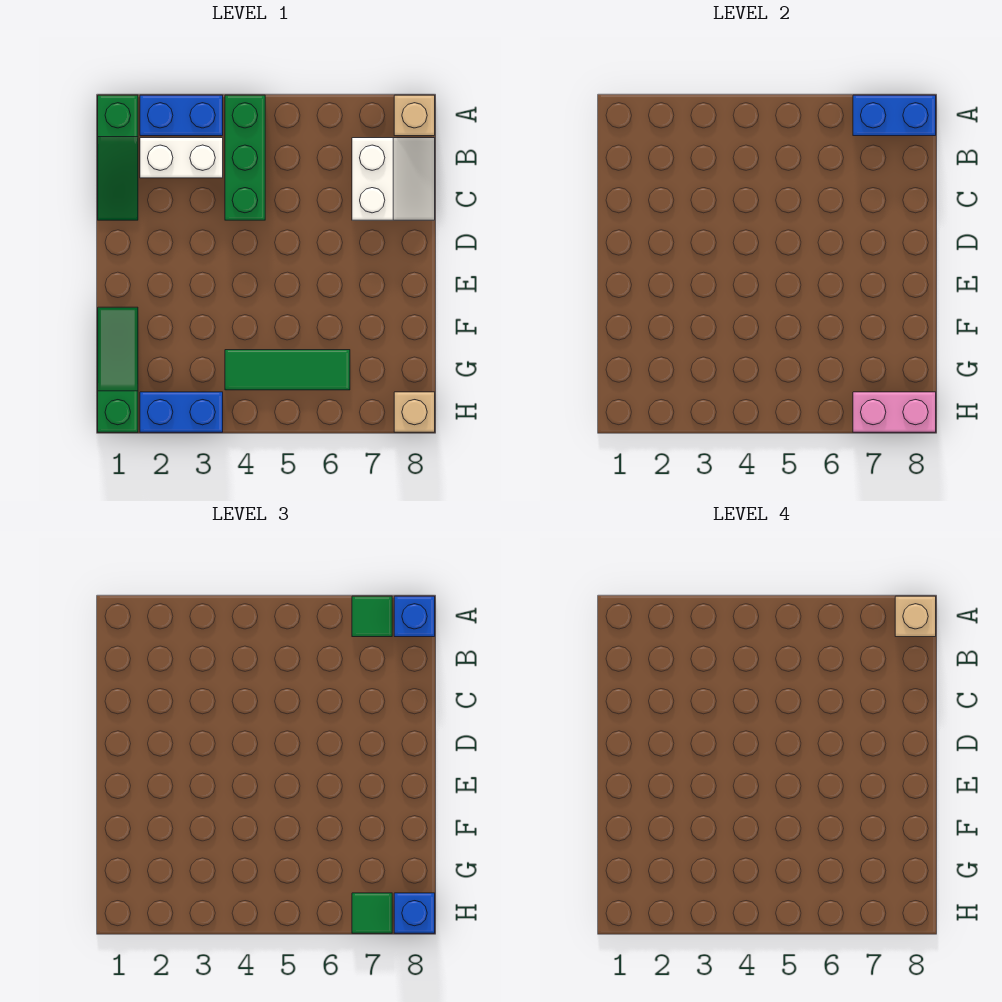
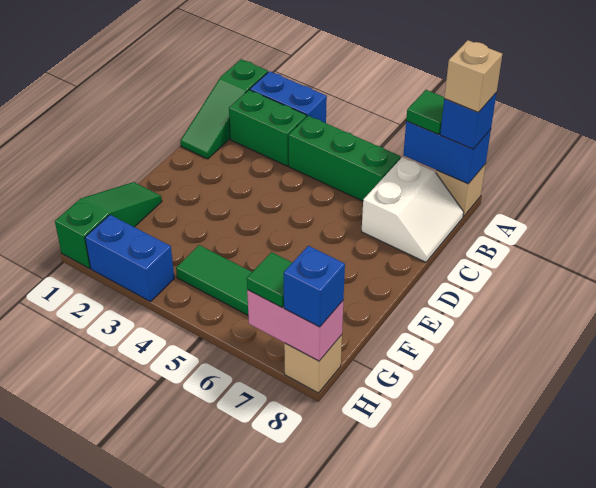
green brick A4:C4 level 1 -> green brick B4:B6 level 1
white brick B2:B3 level 1 -> green brick B2:B3 level 1

